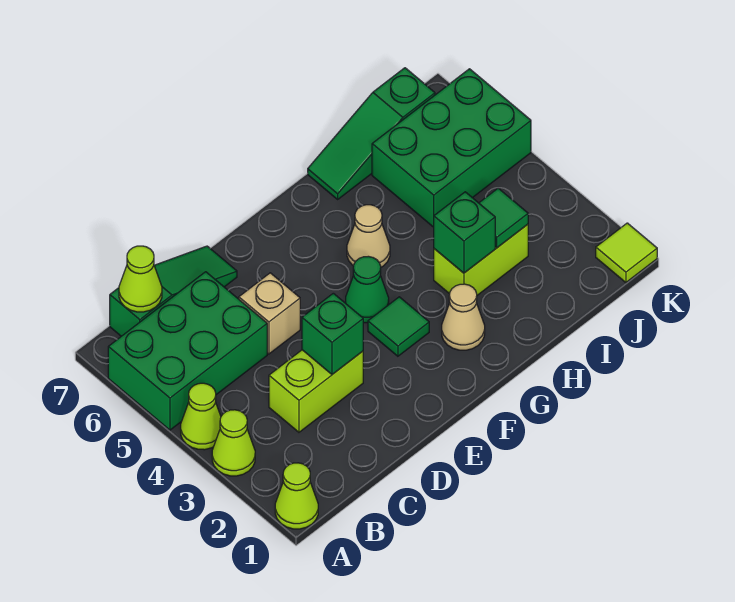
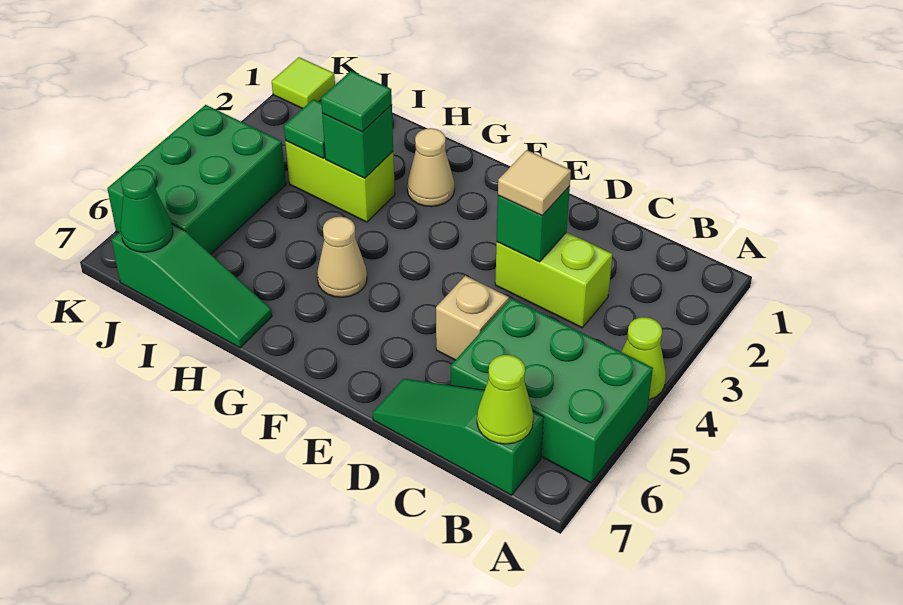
lime cone A1 level 1 -> none
lime cone A3 level 1 -> none
none -> tan tile D3 level 3
green tile F3 level 1 -> green tile H3 level 3
green cone F4 level 1 -> green cone J7 level 2
green brick I5:K6 level 1 -> green brick J4:K6 level 1

